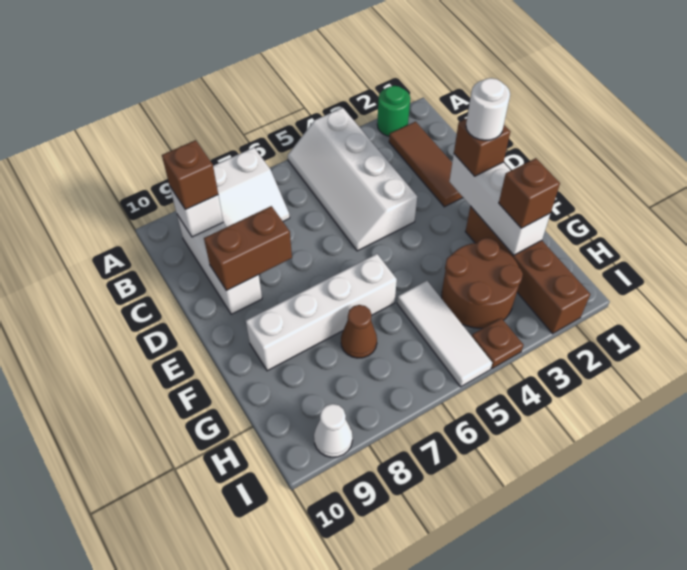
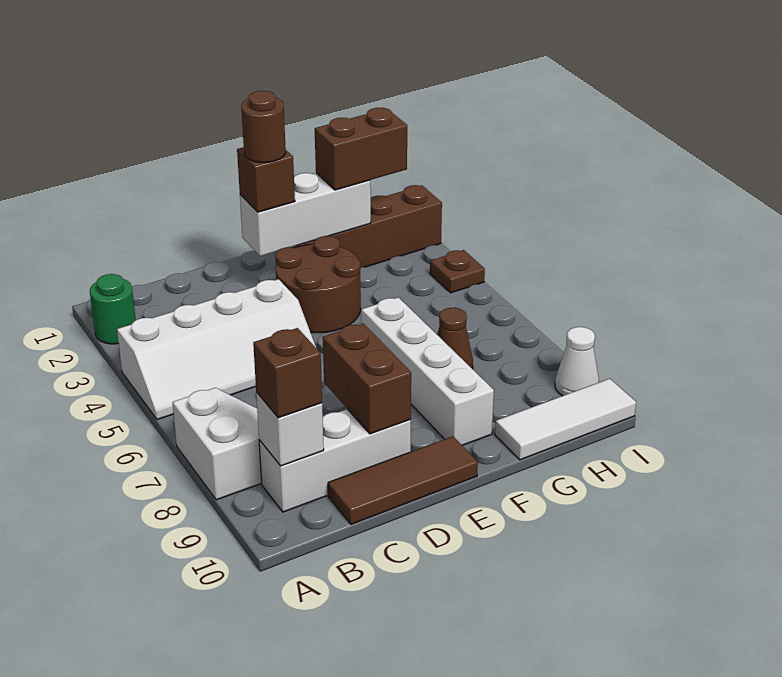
brown tile B2:D2 level 1 -> brown tile C10:E10 level 1
white round brick E2 level 4 -> brown round brick E2 level 4
brown brick G2 level 3 -> brown brick G2:H2 level 3
brown round brick G3:H4 level 1 -> brown round brick E3:F4 level 1
white tile G5:I5 level 1 -> white tile G10:I10 level 1

